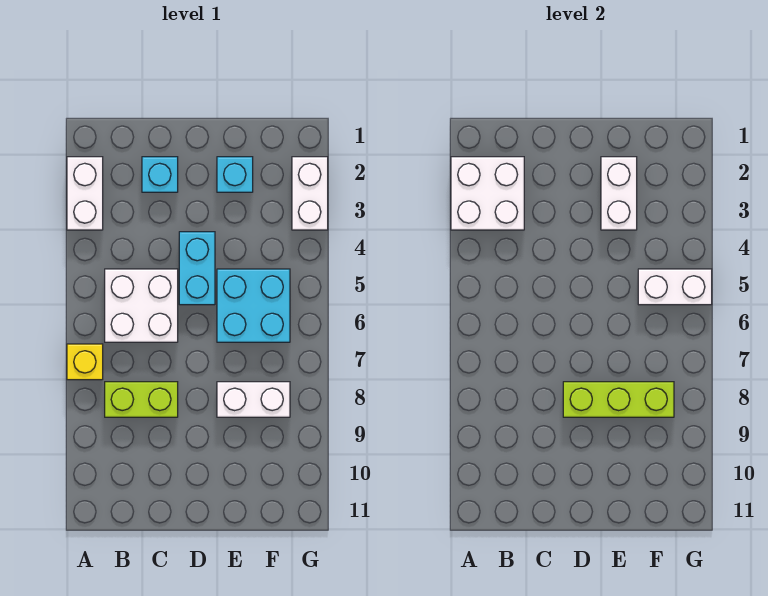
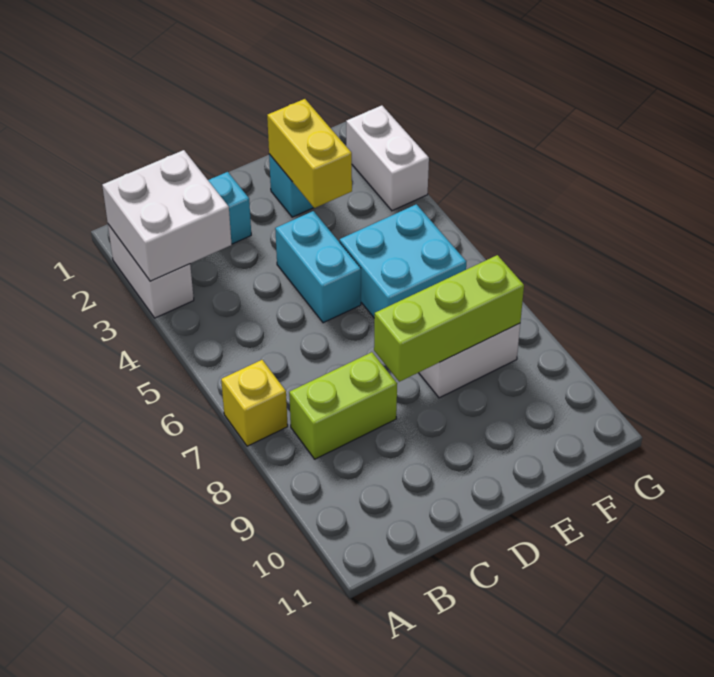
white brick B5:C6 level 1 -> none
white brick E2:E3 level 2 -> yellow brick E2:E3 level 2
white brick F5:G5 level 2 -> none

